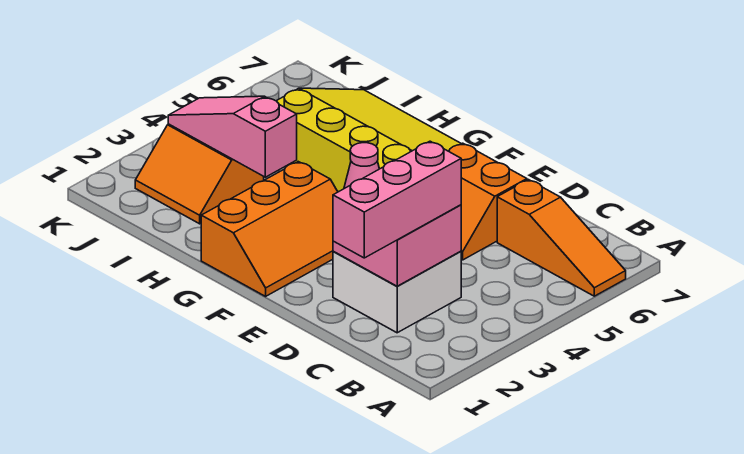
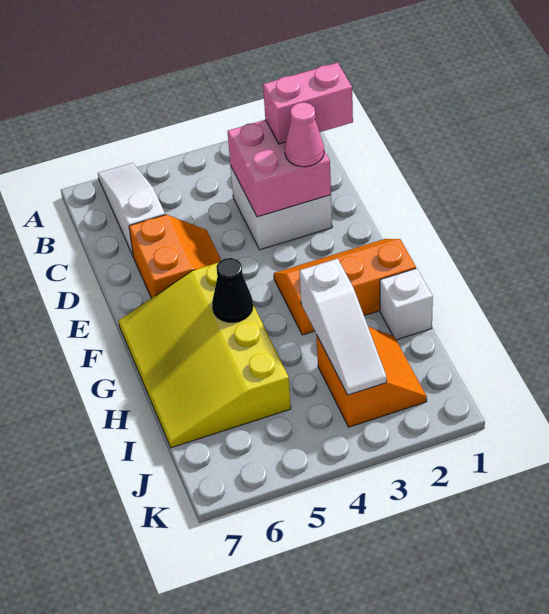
orange slope A6:C6 level 1 top C -> white slope A6:C6 level 1 top C
pink brick C1:C3 level 3 -> pink brick C1:C2 level 3
none -> black cone G5 level 2
none -> white brick H1 level 1
pink slope H3:J3 level 2 top H -> white slope H3:J3 level 2 top H

